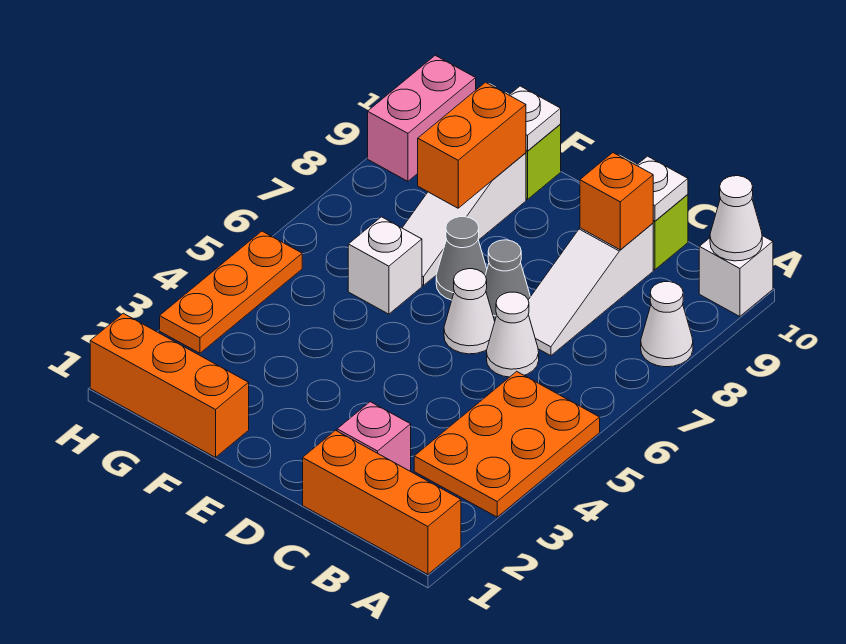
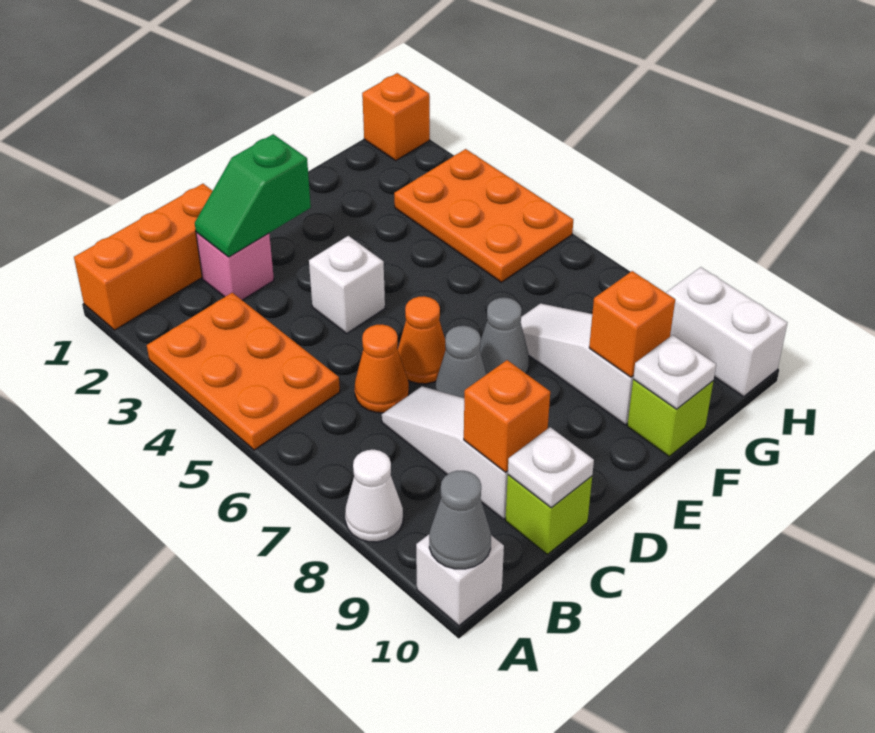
white cone A10 level 2 -> grey cone A10 level 2
none -> green slope C2:D2 level 2 top D
white cone C6 level 1 -> orange cone C6 level 1
white cone D6 level 1 -> orange cone D6 level 1
orange brick F1:H1 level 1 -> orange brick H1 level 1
white brick F6 level 1 -> white brick D4 level 1
orange brick F8:F9 level 2 -> orange brick F9 level 2
orange plate H3:H5 level 1 -> orange plate G3:H5 level 1
pink brick H9:H10 level 1 -> white brick H9:H10 level 1

